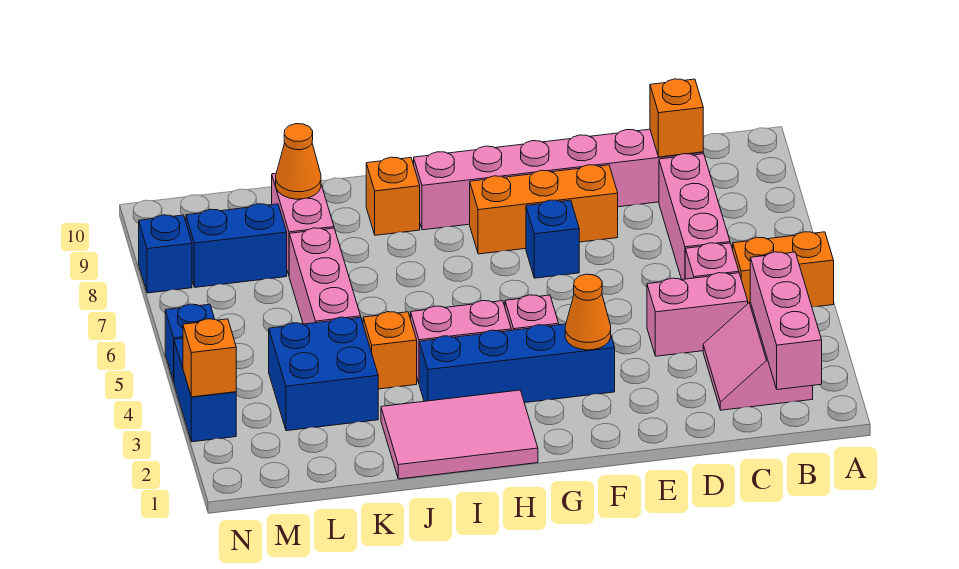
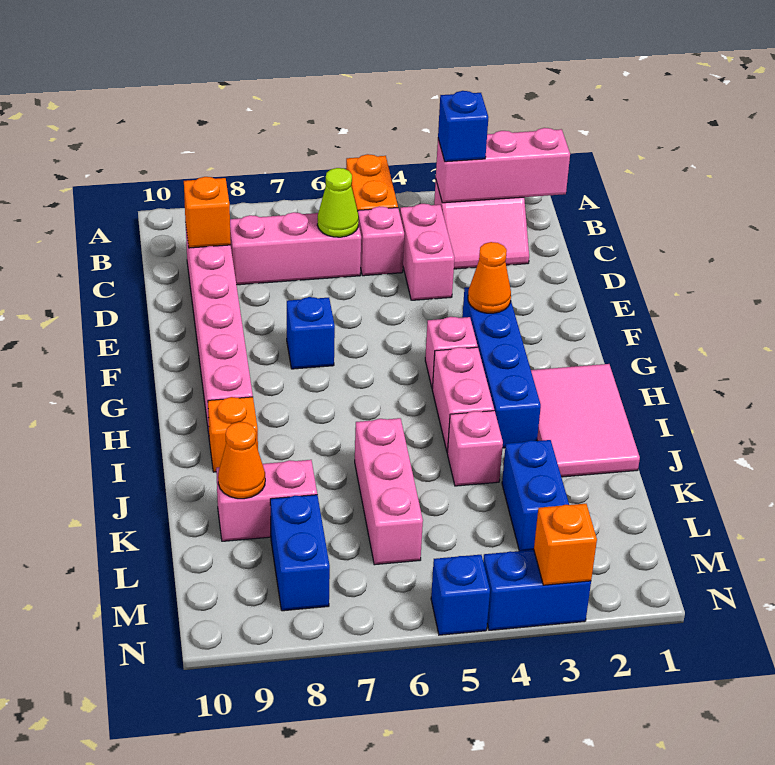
none -> lime cone C6 level 2
orange brick E8:G8 level 1 -> none
orange brick J4 level 1 -> pink brick J4 level 1
blue brick K3:L4 level 1 -> blue brick K3:L3 level 1
pink brick K5:K7 level 1 -> pink brick J6:L6 level 1
blue brick N8 level 1 -> blue brick B3 level 3

